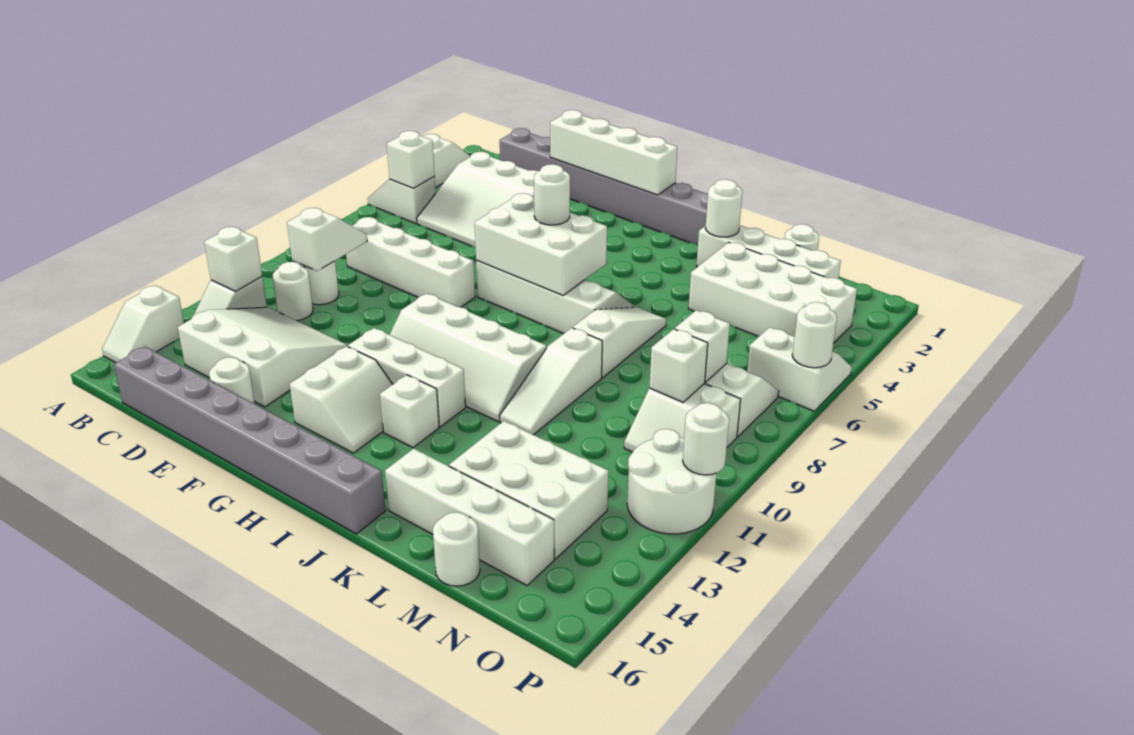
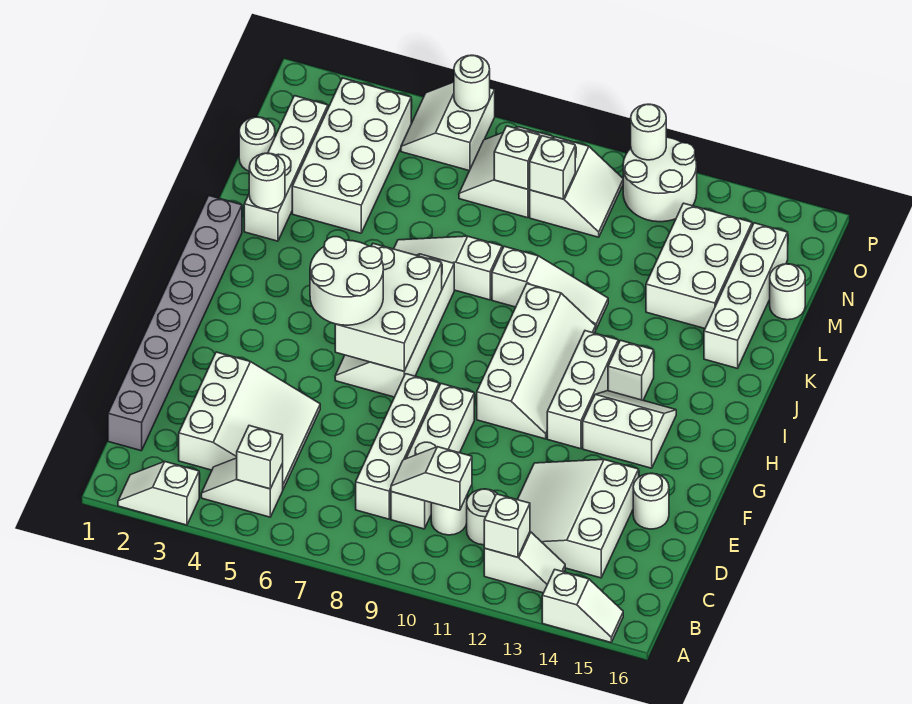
white slope A5:B5 level 1 top B -> white slope B4:B5 level 1 top 5
grey brick C16:J16 level 1 -> none
white brick E1:H1 level 2 -> white brick C9:F9 level 1
white round brick H6 level 3 -> white round brick G5:H6 level 3

